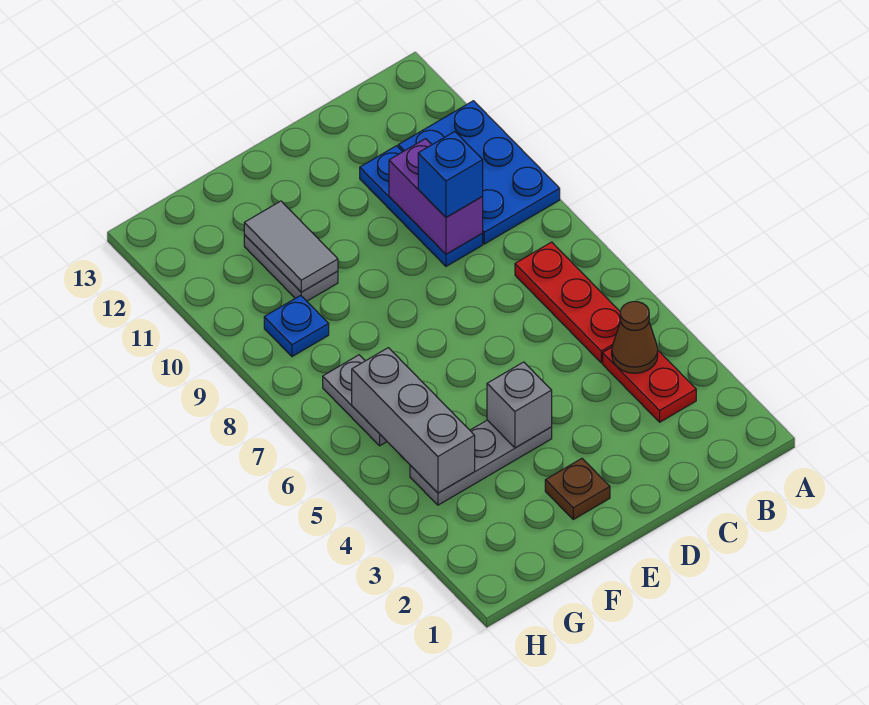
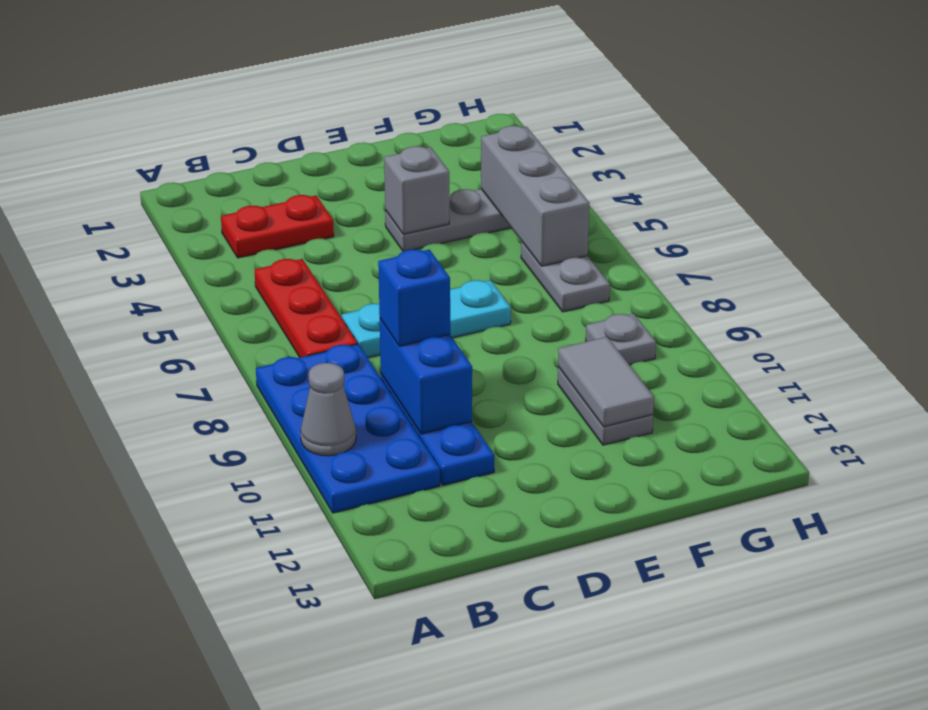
blue plate A9:B11 level 1 -> blue plate A8:B11 level 1
none -> grey cone A10 level 2
red plate B3:B4 level 1 -> red plate B3:C3 level 1
brown cone B4 level 2 -> none
none -> cyan plate C7:E7 level 1
purple brick C9:C10 level 2 -> blue brick C9:C10 level 2
brown plate E2 level 1 -> none
blue plate G9 level 1 -> grey plate G9 level 1

